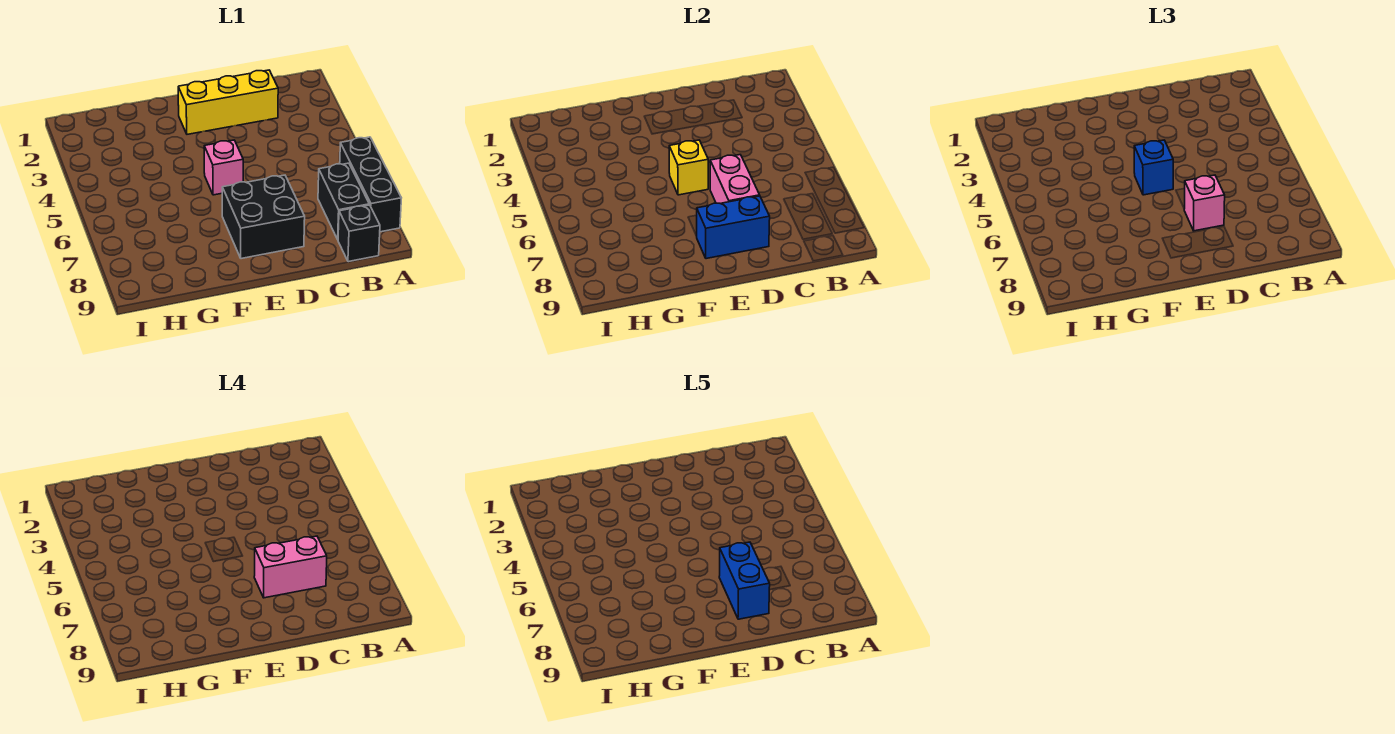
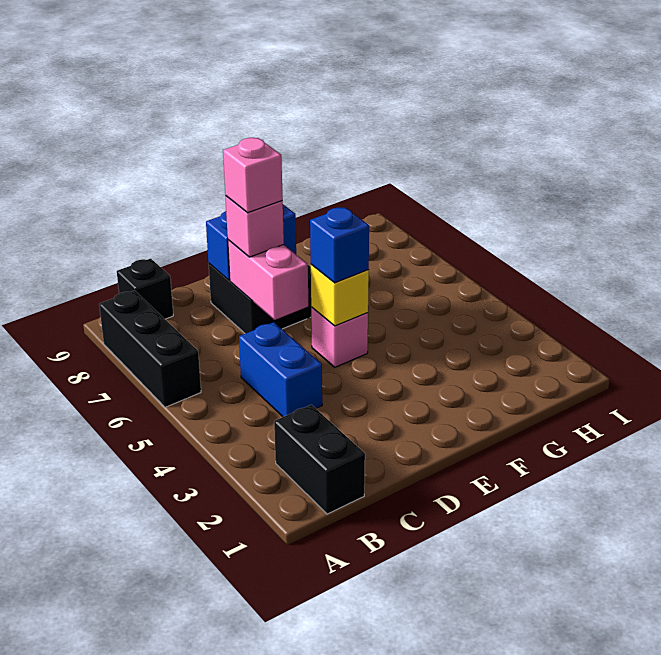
black brick B7:B8 level 1 -> black brick B1:B2 level 1
yellow brick C2:E2 level 1 -> none
pink brick C7:D7 level 4 -> pink brick D7 level 4
blue brick D7:D8 level 5 -> blue brick C4:C5 level 1

